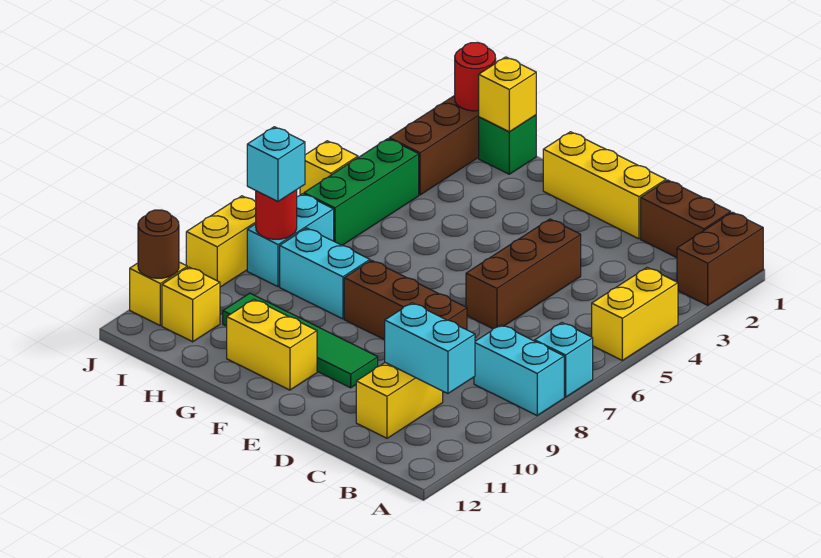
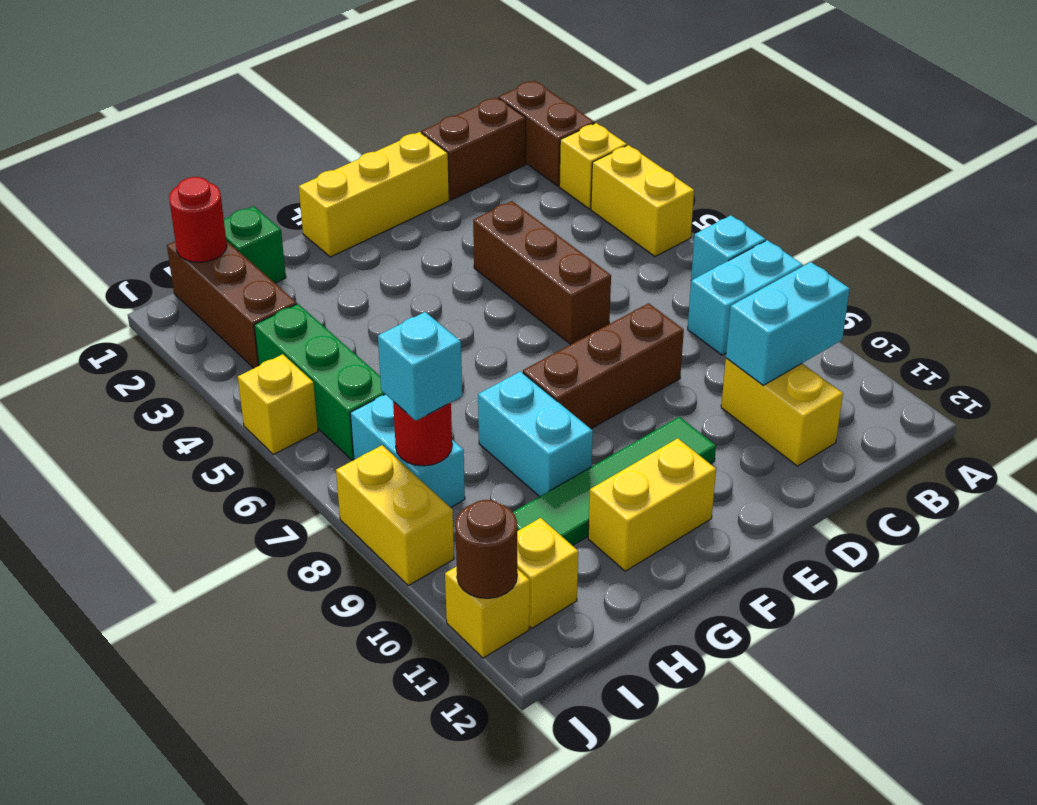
cyan brick G8:H8 level 1 -> cyan brick G8:G9 level 1
yellow brick H1 level 2 -> yellow brick A3 level 1

